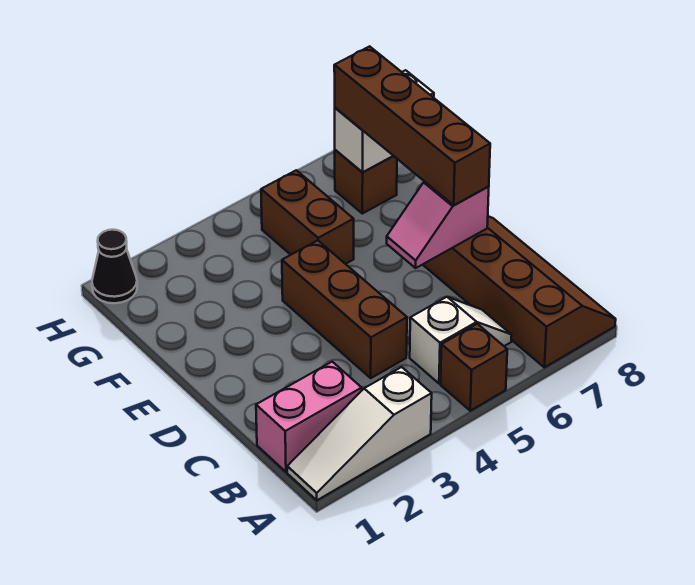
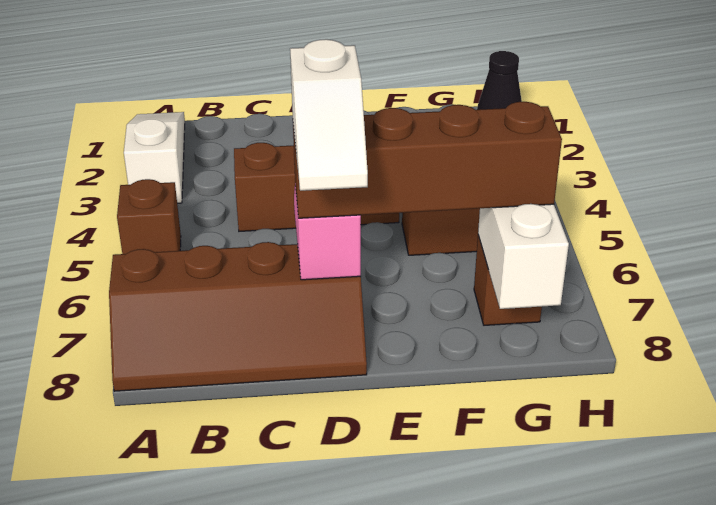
pink brick B1:B2 level 1 -> none
white slope B5:B6 level 1 top 5 -> white slope D7:D8 level 4 top 7

